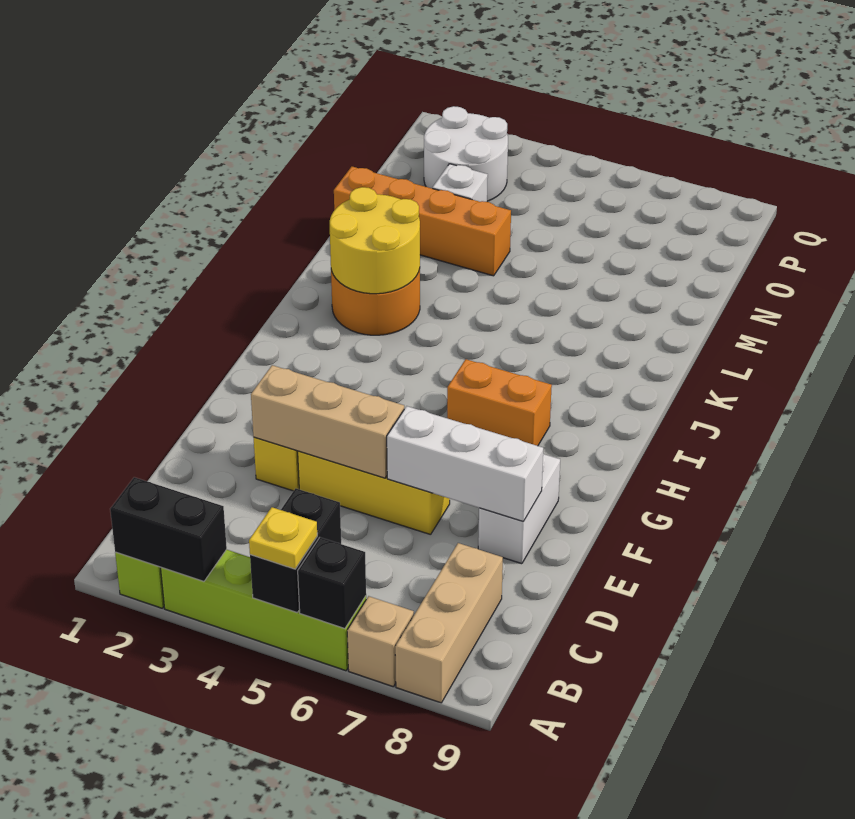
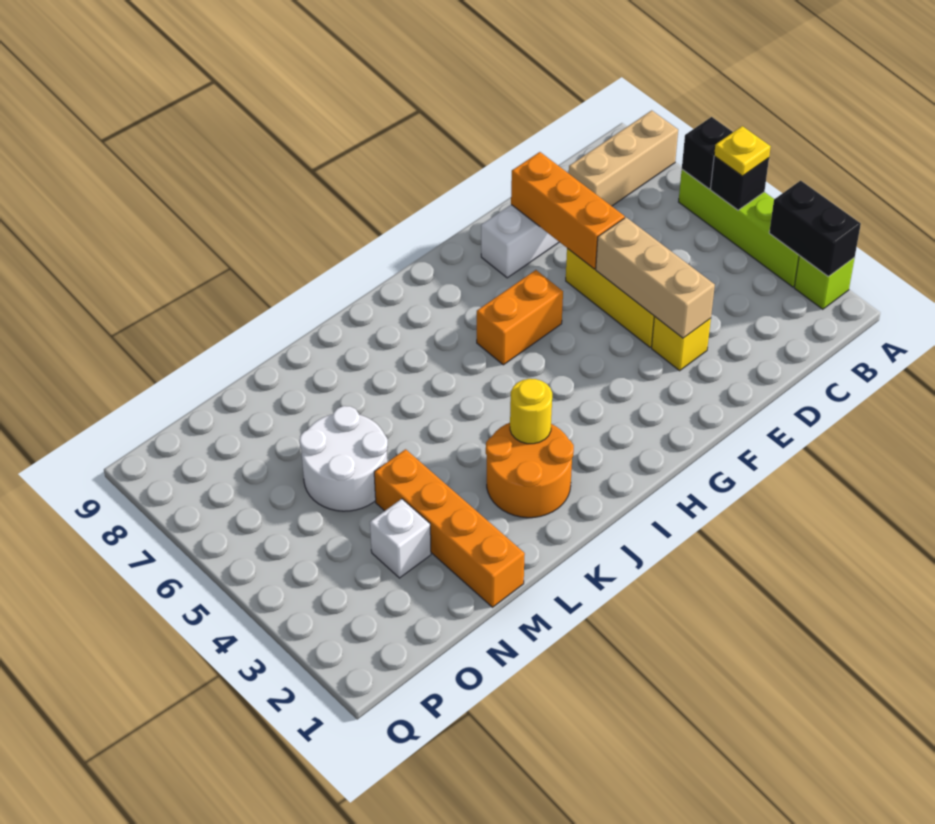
black brick A5:B5 level 2 -> black brick A5 level 2
tan brick A7 level 1 -> none
white brick E6:E8 level 2 -> orange brick E6:E8 level 2
orange brick H6:H7 level 1 -> orange brick G6:H6 level 1
yellow round brick J2:K3 level 2 -> yellow round brick J3 level 2
white round brick O2:P3 level 1 -> white round brick M5:N6 level 1

